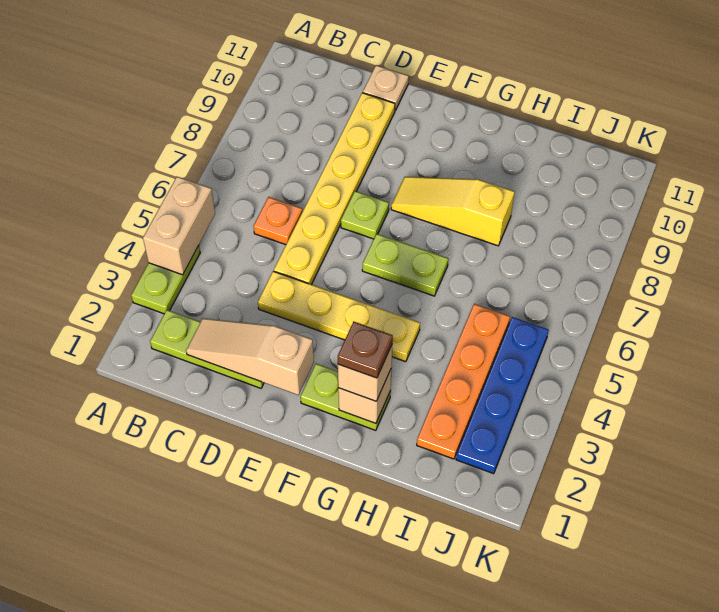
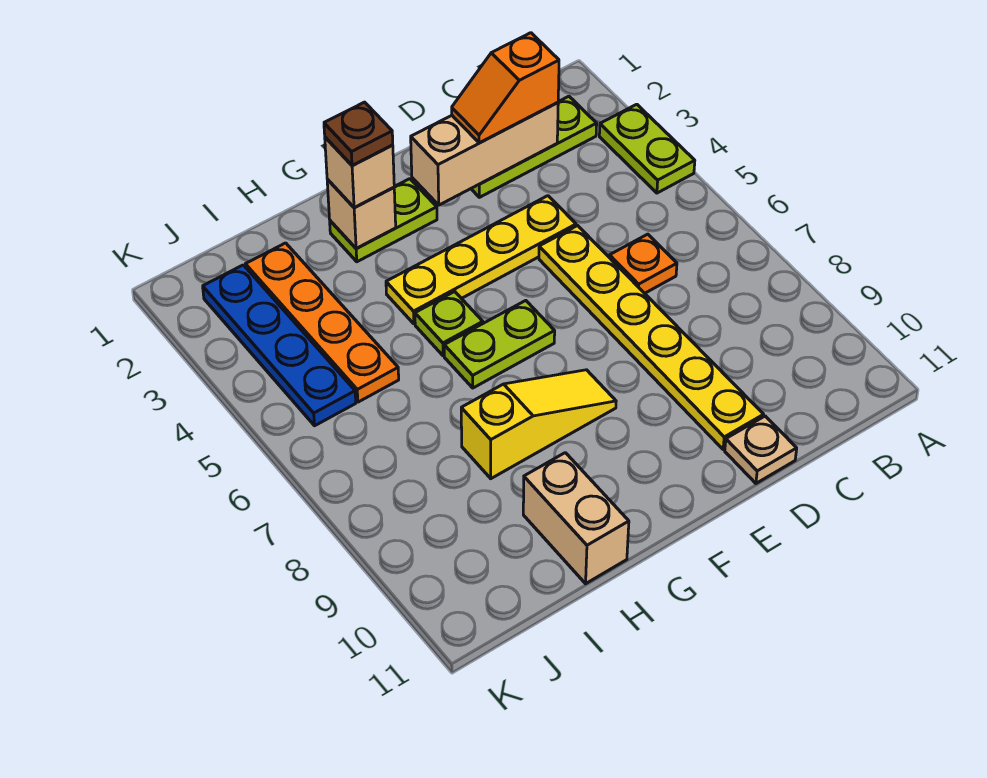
tan brick A4:A5 level 2 -> tan brick H10:H11 level 1
tan slope C2:E2 level 2 top E -> tan brick C2:E2 level 2
none -> orange slope C2:D2 level 3 top C
lime plate E7 level 1 -> lime plate G5 level 1

